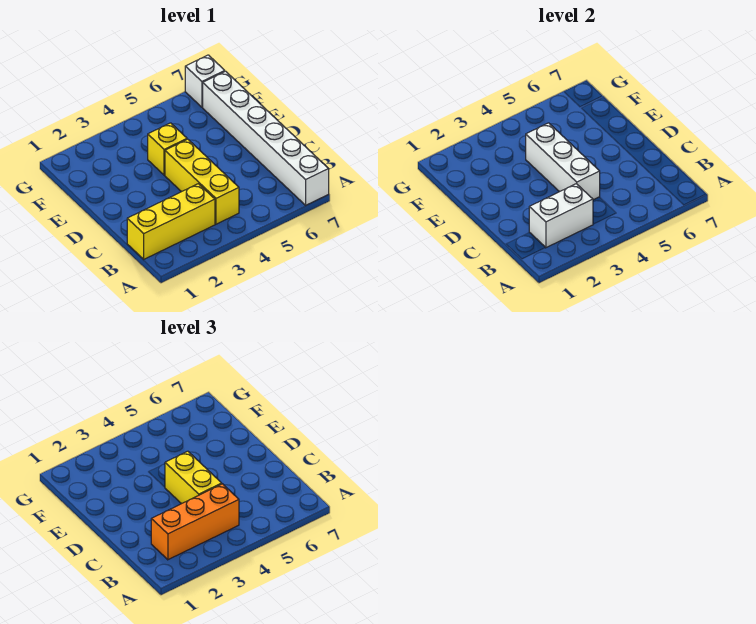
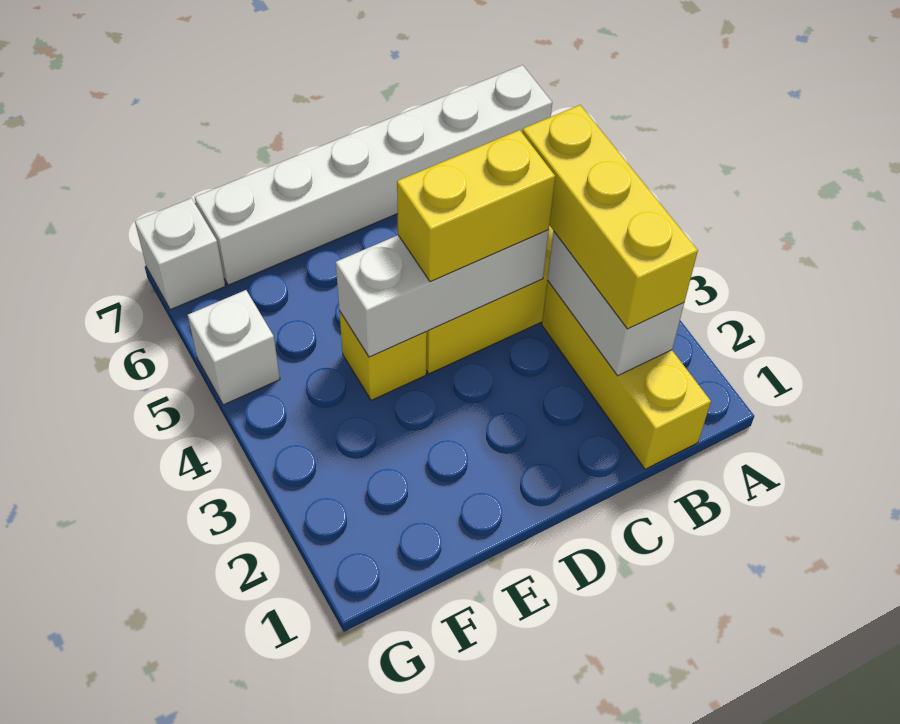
orange brick B2:B4 level 3 -> yellow brick B2:B4 level 3
none -> white brick G5 level 1

